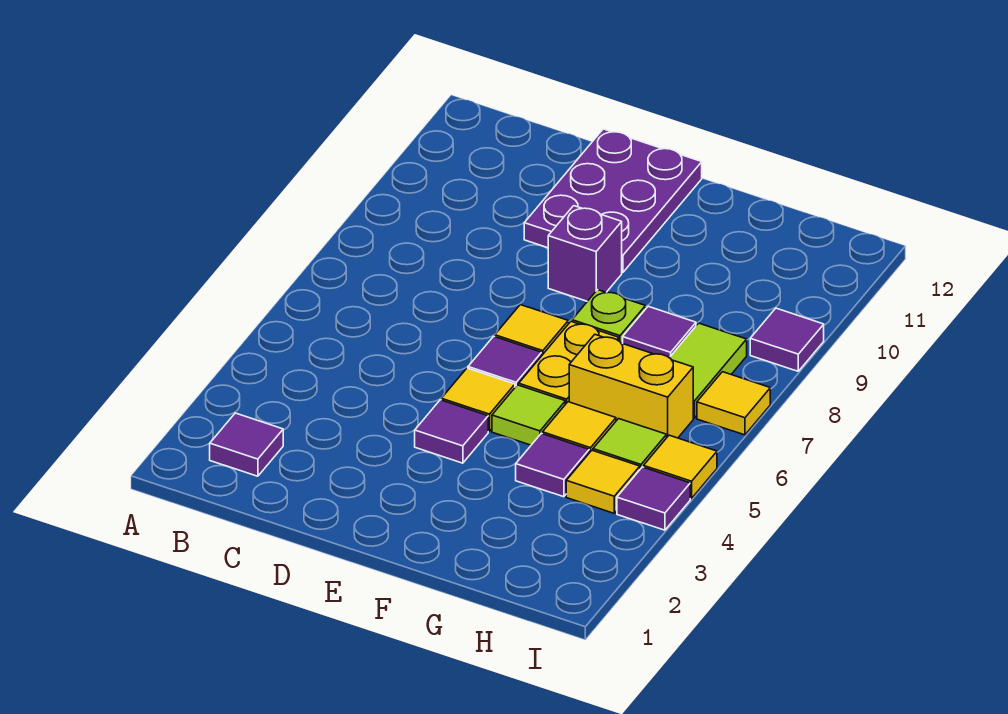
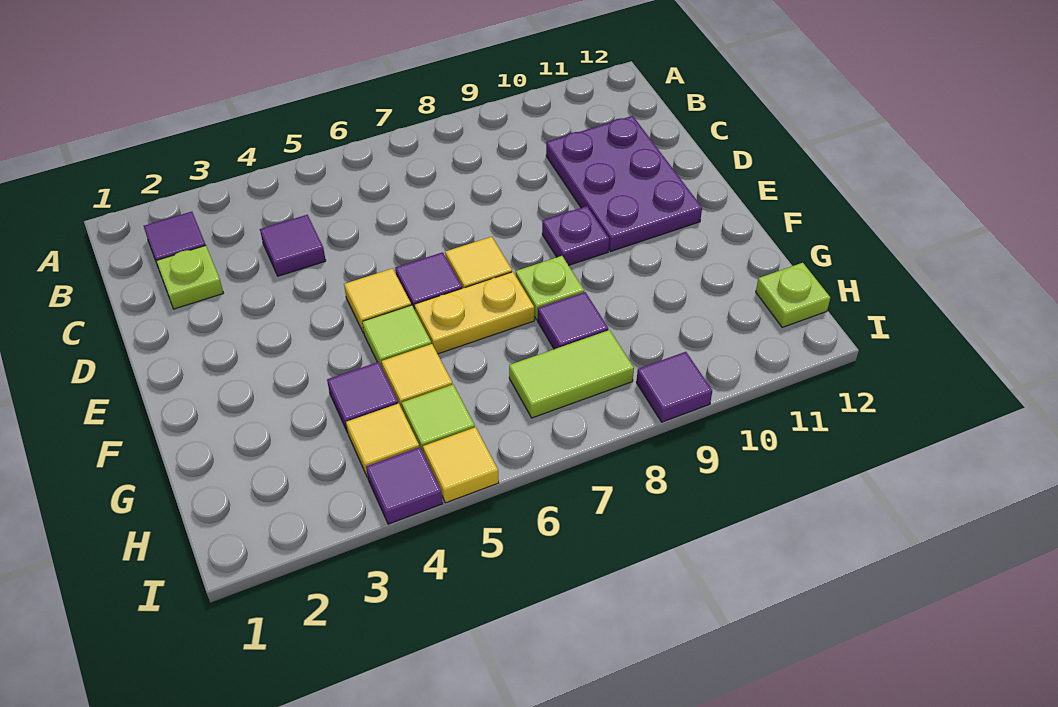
none -> lime plate C2 level 1
purple plate D10:E12 level 1 -> purple plate C10:E11 level 1
purple tile E4 level 1 -> purple tile C4 level 1
purple brick E9 level 1 -> purple plate E9 level 1
yellow brick G6:H6 level 1 -> none
none -> lime plate H12 level 1
yellow tile I7 level 1 -> none

